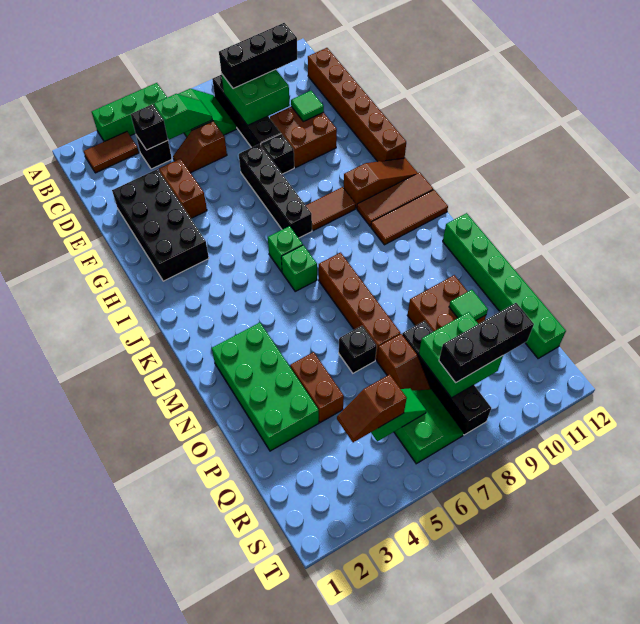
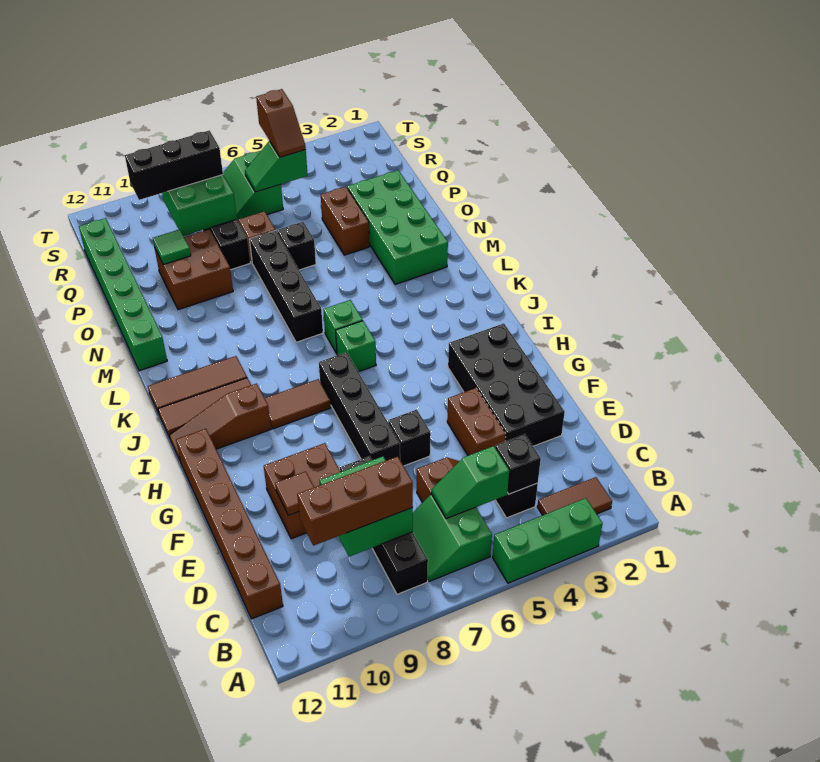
black brick C8:C10 level 3 -> brown brick C8:C10 level 3
green tile E10 level 2 -> brown tile E10 level 2
black brick F8 level 1 -> black brick F6 level 1
brown brick L7:O7 level 1 -> black brick L7:O7 level 1
brown slope R4:R5 level 3 top 5 -> brown slope R5:S5 level 3 top S

